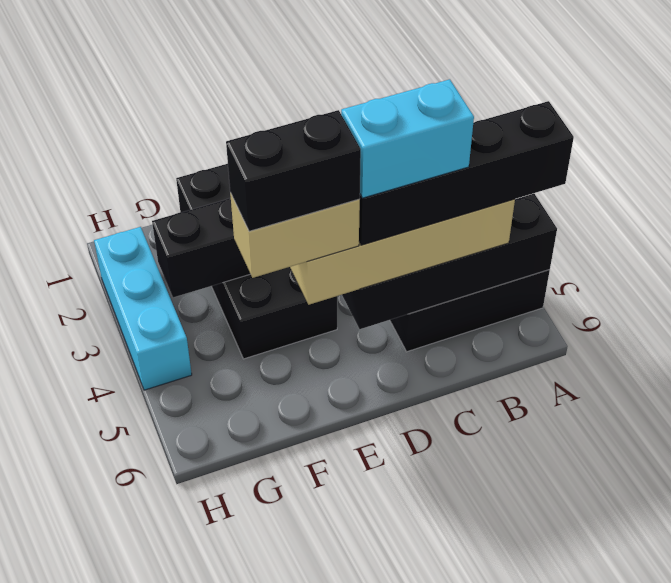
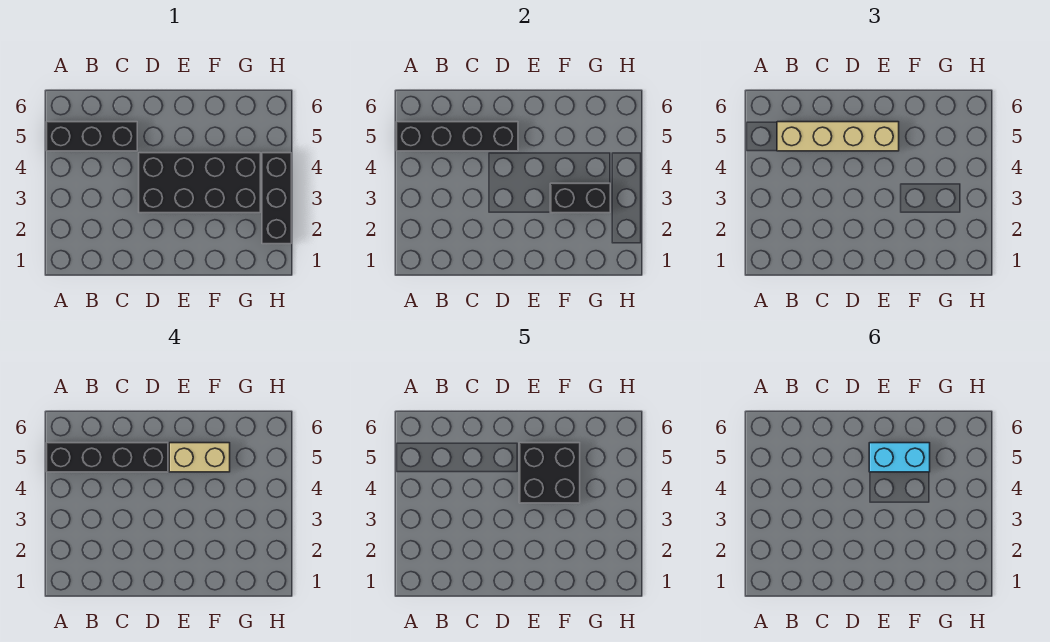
cyan brick C5:D5 level 5 -> cyan brick E5:F5 level 6
black brick E1:F4 level 1 -> black brick D3:G4 level 1
black brick E5:F5 level 5 -> black brick E4:F5 level 5
cyan brick H2:H4 level 1 -> black brick H2:H4 level 1

